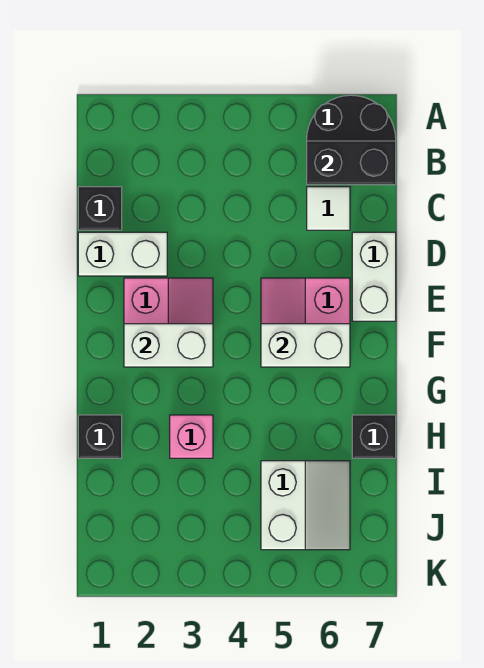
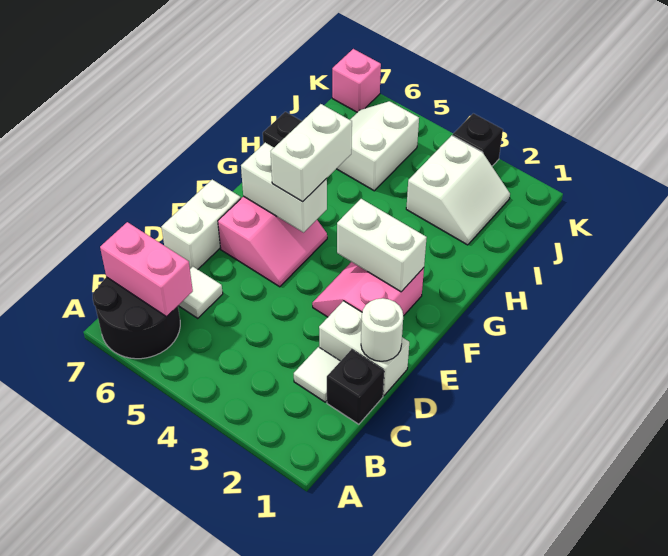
black brick B6:B7 level 2 -> pink brick B6:B7 level 2
none -> white tile C2 level 1
none -> white round brick D1 level 2
none -> white brick F5:G5 level 3
black brick H1 level 1 -> black brick K3 level 1
pink brick H3 level 1 -> pink brick K7 level 1
none -> white slope I2:J3 level 1 top 3

